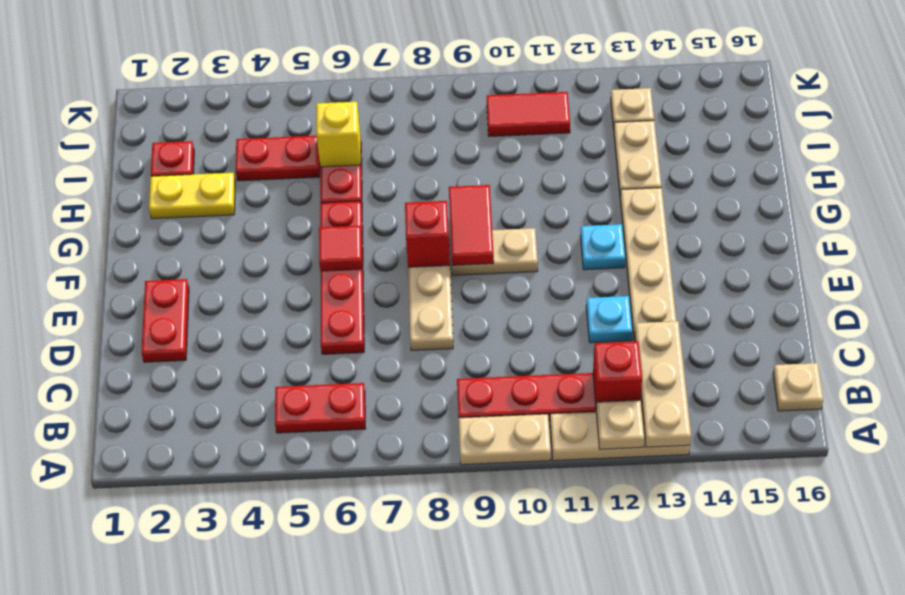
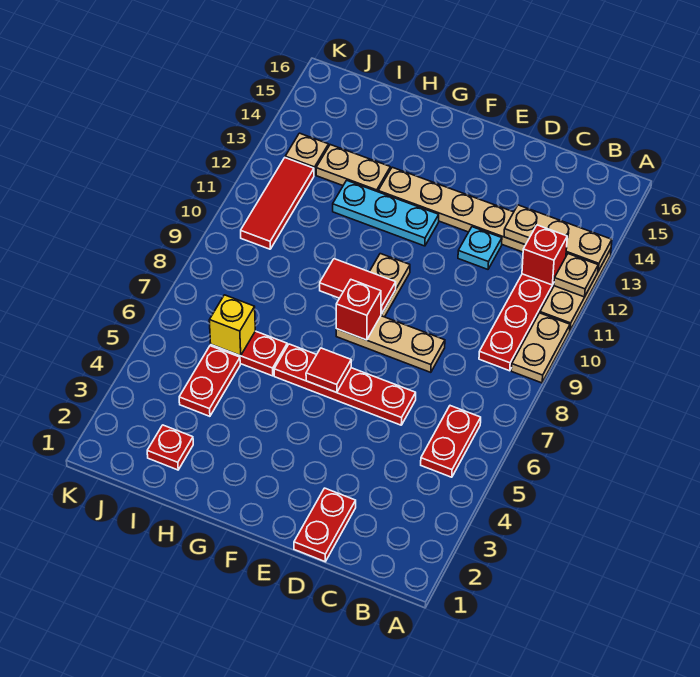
tan plate B16 level 1 -> none
red plate D2:E2 level 1 -> red plate D1:D2 level 1
cyan plate F12 level 1 -> cyan plate F12:H12 level 1
yellow plate H2:H3 level 1 -> none
red tile J10:J11 level 1 -> red tile J10:J12 level 1

